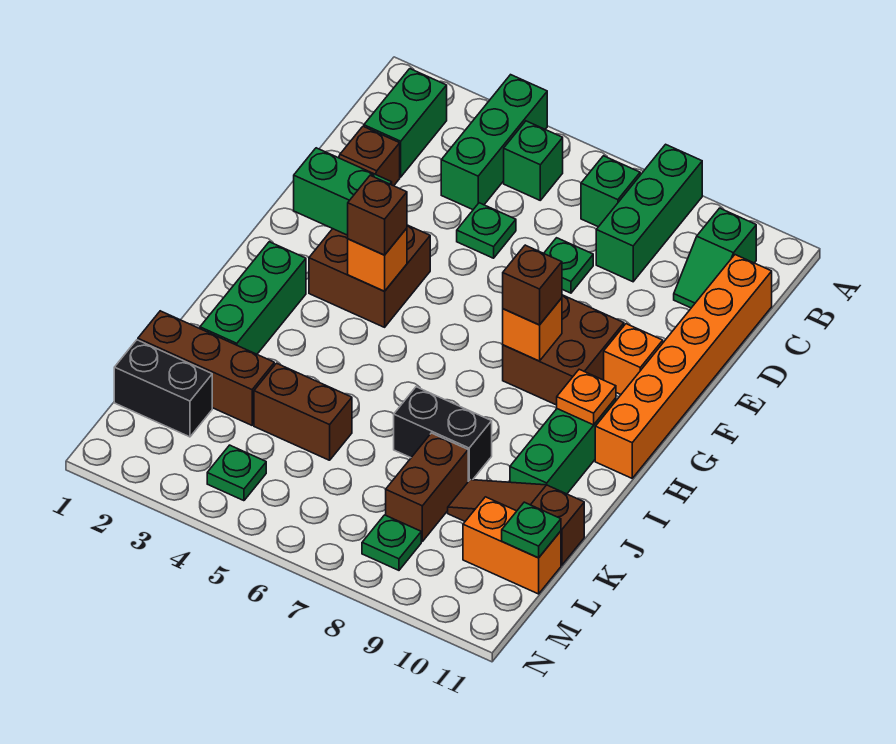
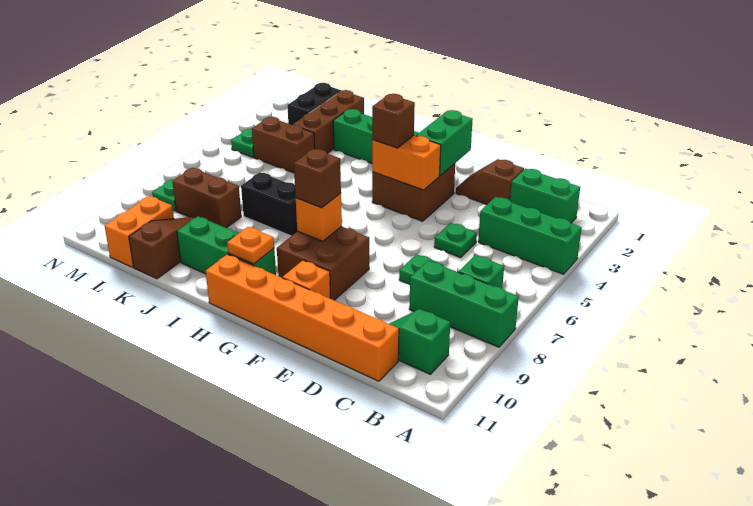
green brick B5 level 1 -> none
orange brick G4 level 2 -> orange brick F4:G4 level 2
black brick J7:J8 level 1 -> black brick I7:J7 level 1
brown brick K4:K5 level 1 -> brown brick K4:L4 level 1
green plate L11 level 2 -> none

